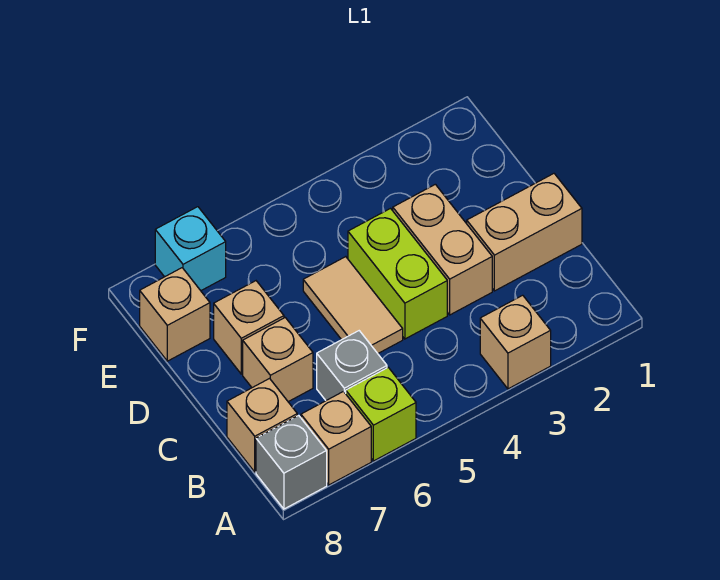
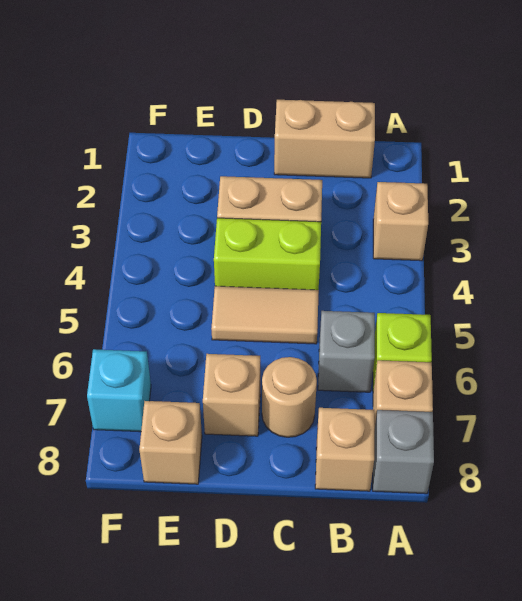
tan brick C1:C2 level 1 -> tan brick B1:C1 level 1
tan brick C7 level 1 -> tan round brick C7 level 1

